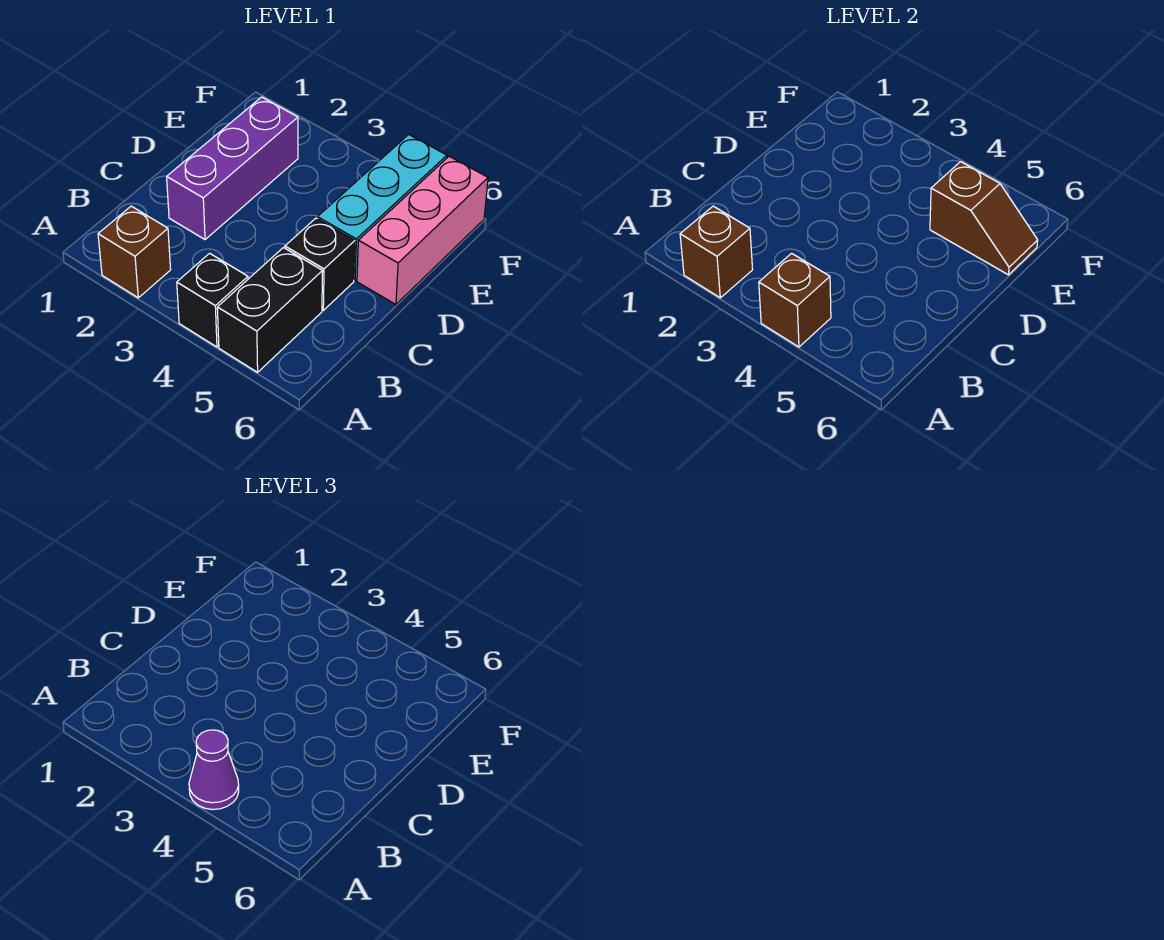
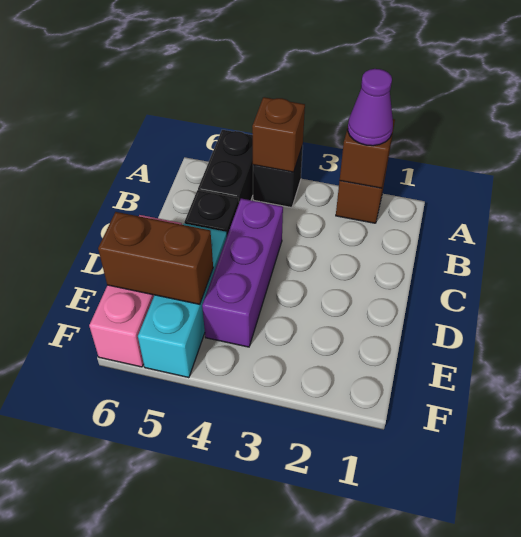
purple cone A4 level 3 -> purple cone A2 level 3
purple brick C2:E2 level 1 -> purple brick C4:E4 level 1
brown slope E5:E6 level 2 top 5 -> brown brick E5:E6 level 2

